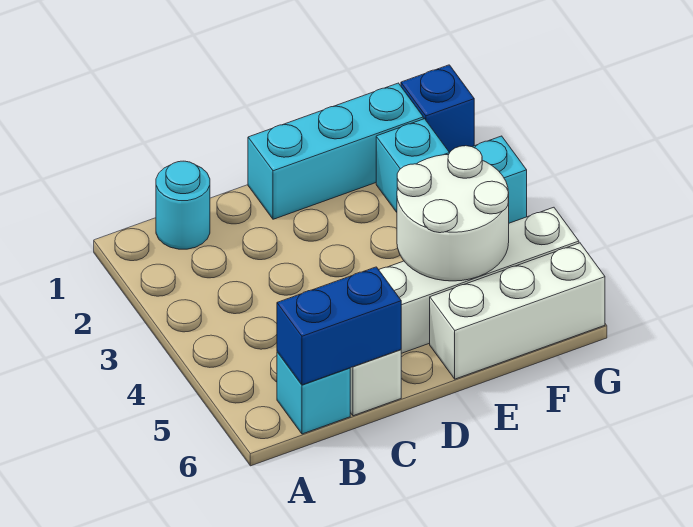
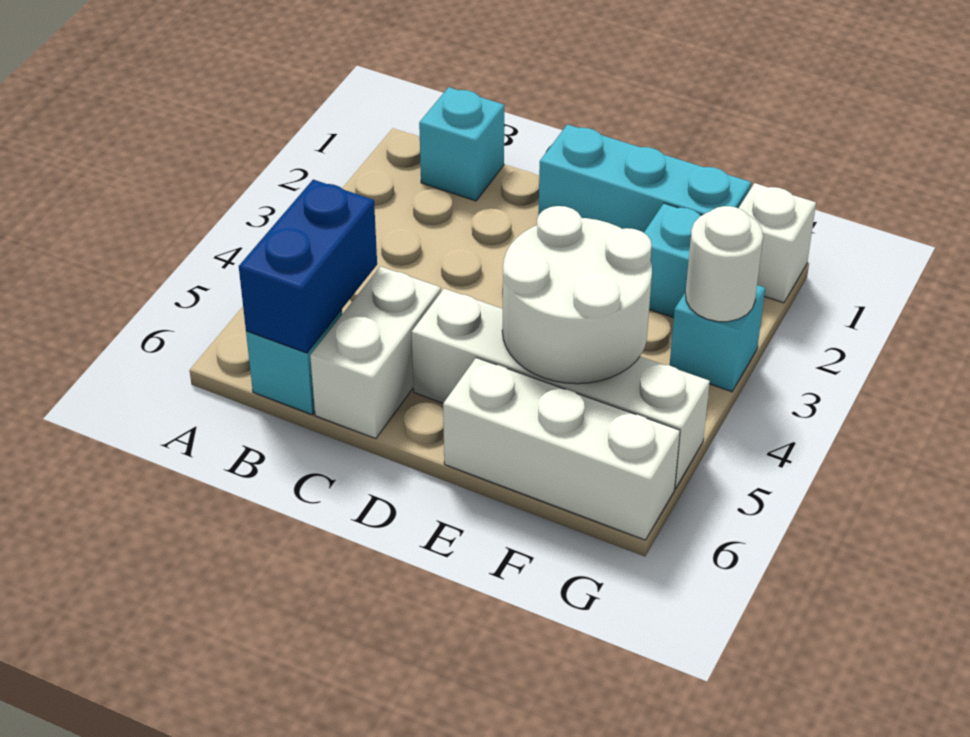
cyan round brick B1 level 1 -> cyan brick B1 level 1
blue brick B6:C6 level 2 -> blue brick B5:B6 level 2
blue brick G1 level 1 -> white brick G1 level 1
none -> white round brick G3 level 2

